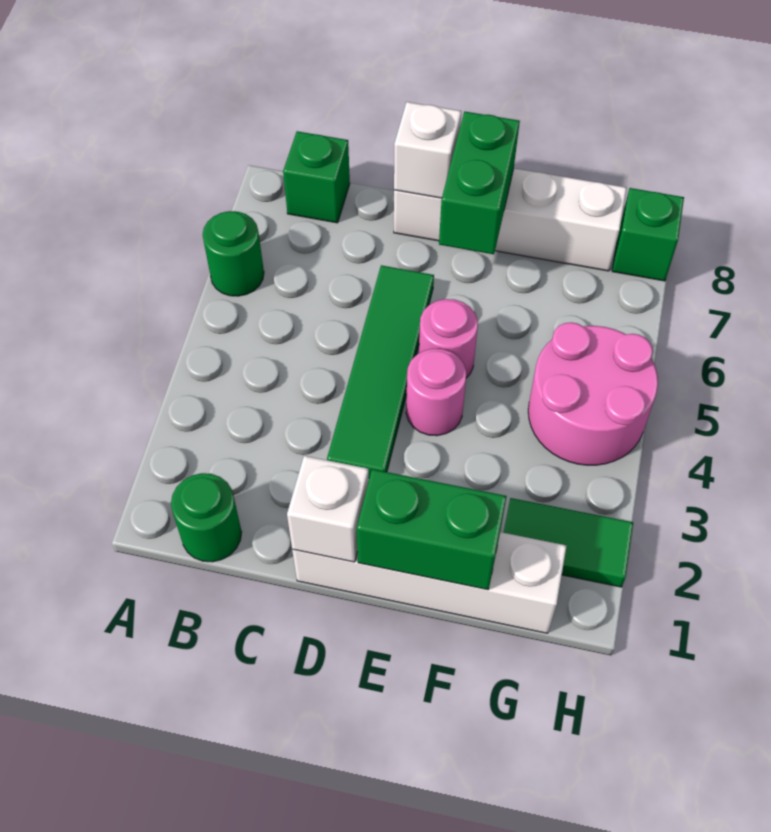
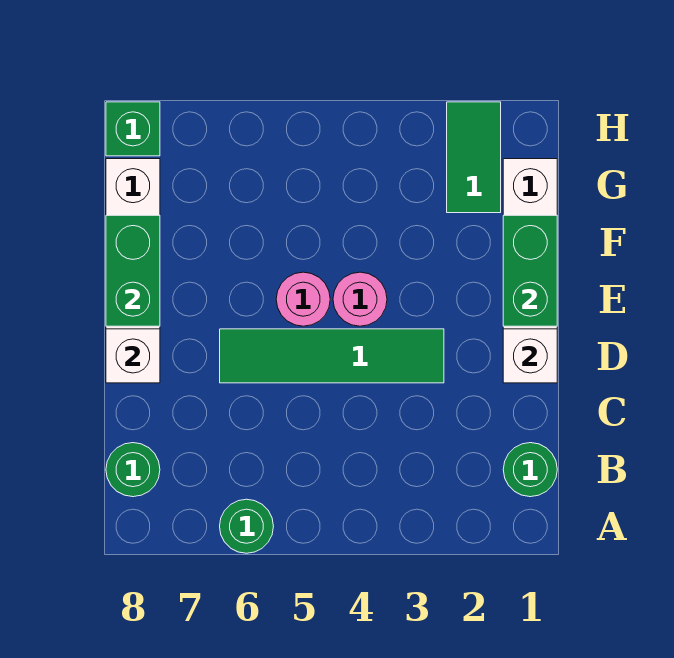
green brick B8 level 1 -> green round brick B8 level 1
green brick E7:E8 level 2 -> green brick E8:F8 level 2
pink round brick G4:H5 level 1 -> none

